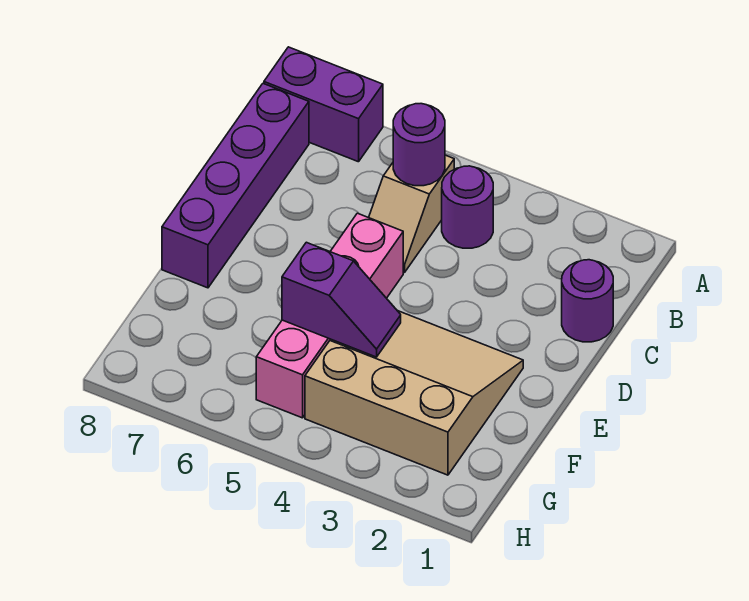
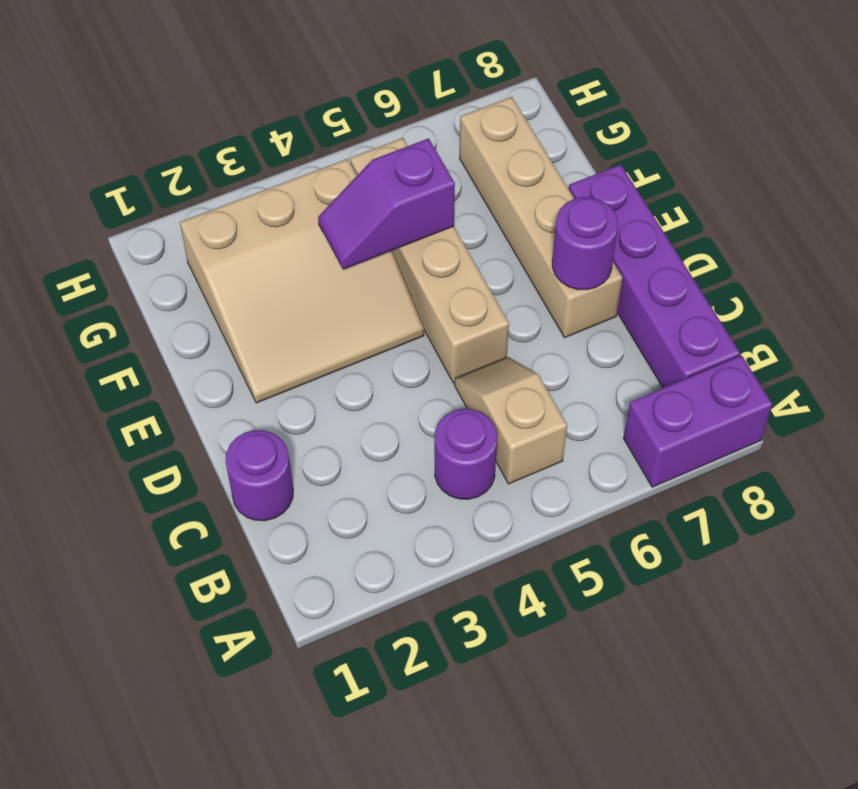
purple round brick B5 level 2 -> purple round brick D7 level 2
pink brick D5:G5 level 1 -> tan brick D5:G5 level 1
none -> tan brick D7:G7 level 1

